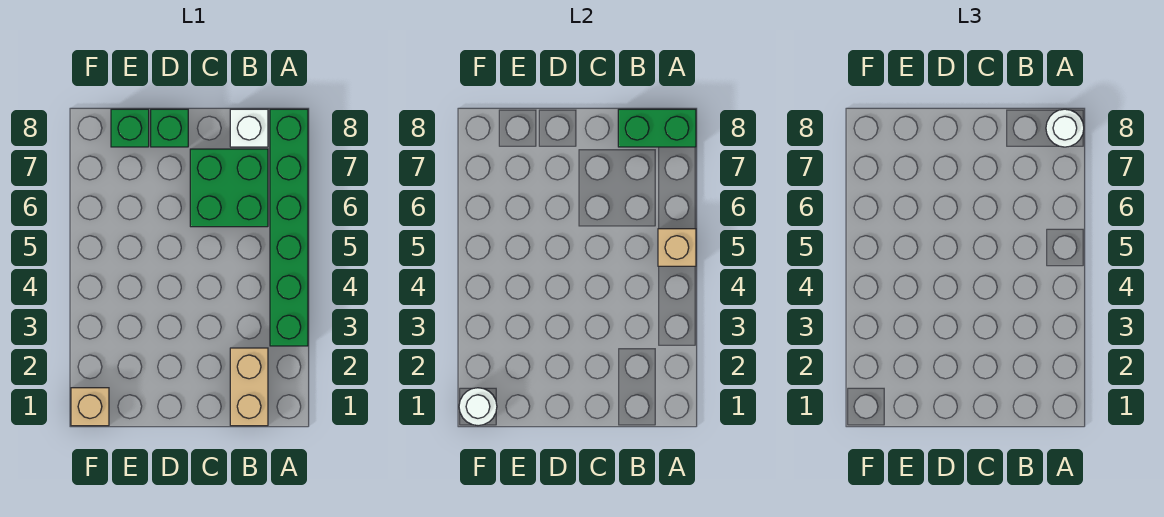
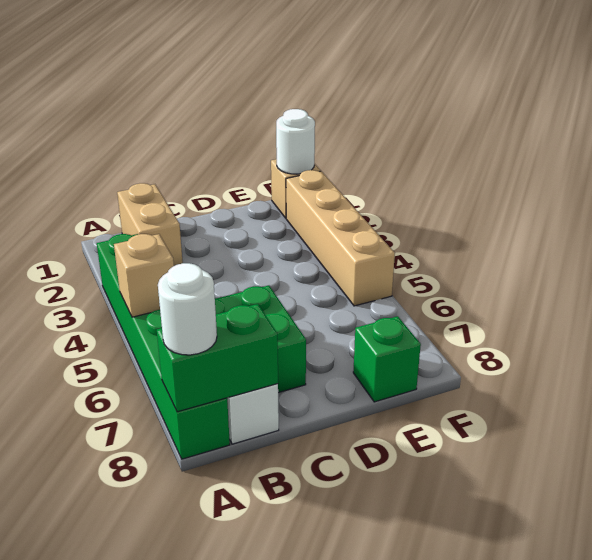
green brick D8 level 1 -> none
none -> tan brick F2:F5 level 1

